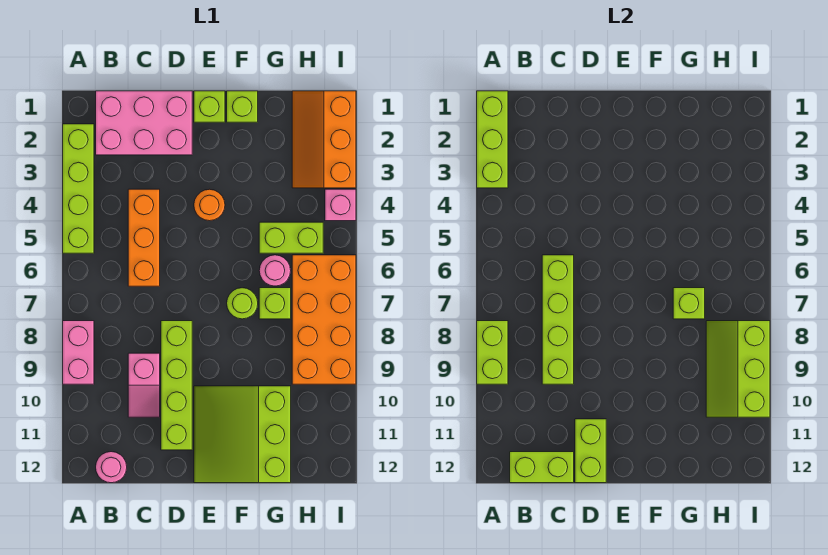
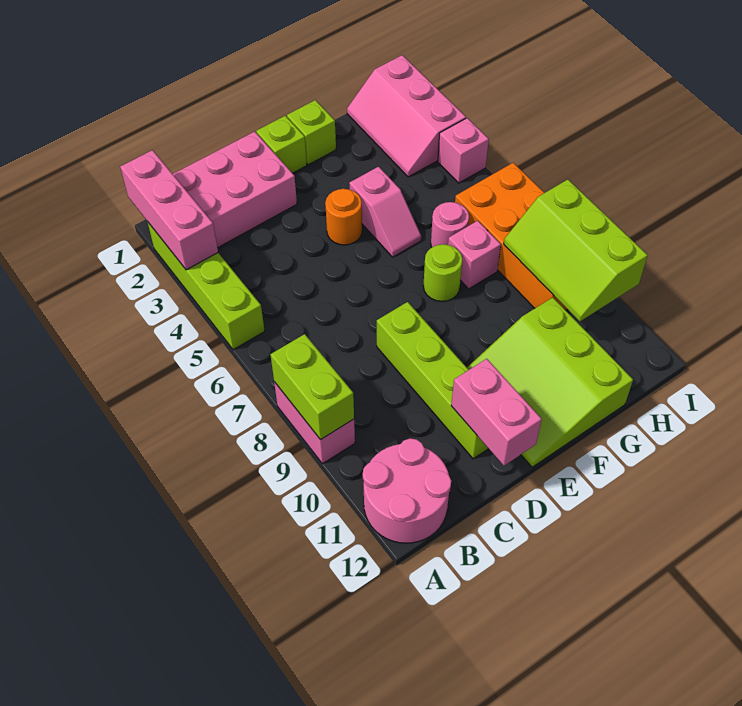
lime brick A1:A3 level 2 -> pink brick A1:A3 level 2
pink round brick B12 level 1 -> pink round brick A11:B12 level 1
lime brick B12:C12 level 2 -> none
orange brick C4:C6 level 1 -> none
lime brick C6:C9 level 2 -> none
pink slope C9:C10 level 1 top 9 -> pink slope F4:F5 level 1 top 4
lime brick D11:D12 level 2 -> pink brick D11:D12 level 2
lime brick G5:H5 level 1 -> none
lime brick G7 level 1 -> pink brick G7 level 1
lime brick G7 level 2 -> none
orange slope H1:I3 level 1 top I -> pink slope H1:I3 level 1 top I

